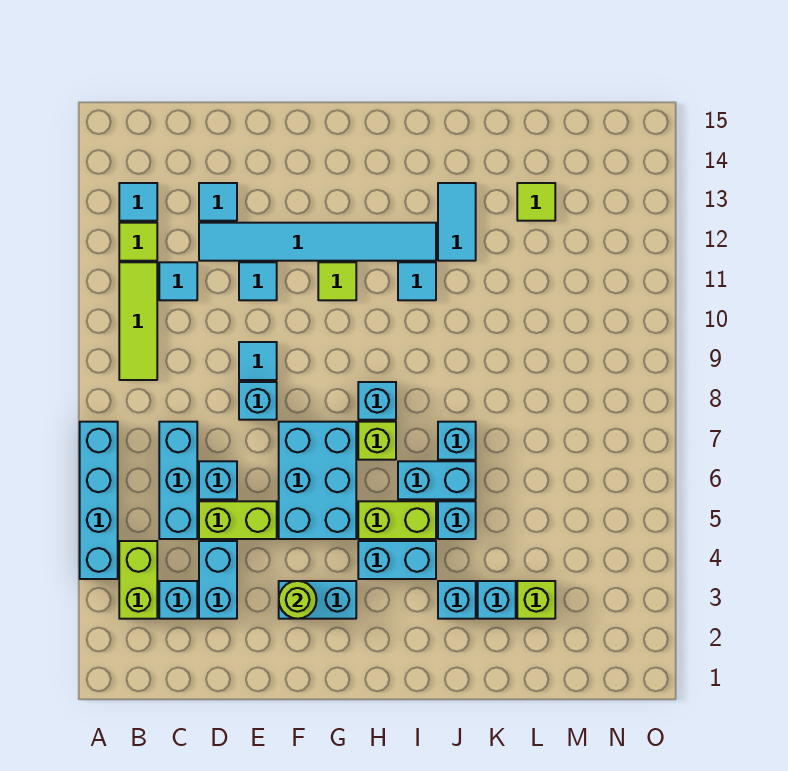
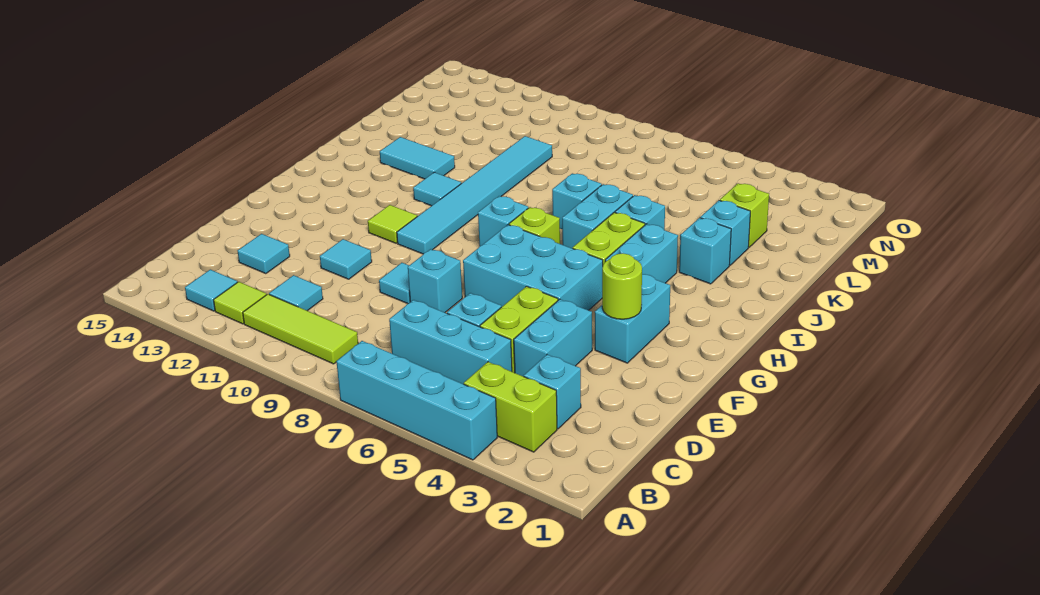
cyan brick D3:D4 level 1 -> cyan brick D4:E4 level 1
cyan tile D12:I12 level 1 -> cyan tile G10:L10 level 1
lime tile L13 level 1 -> none

